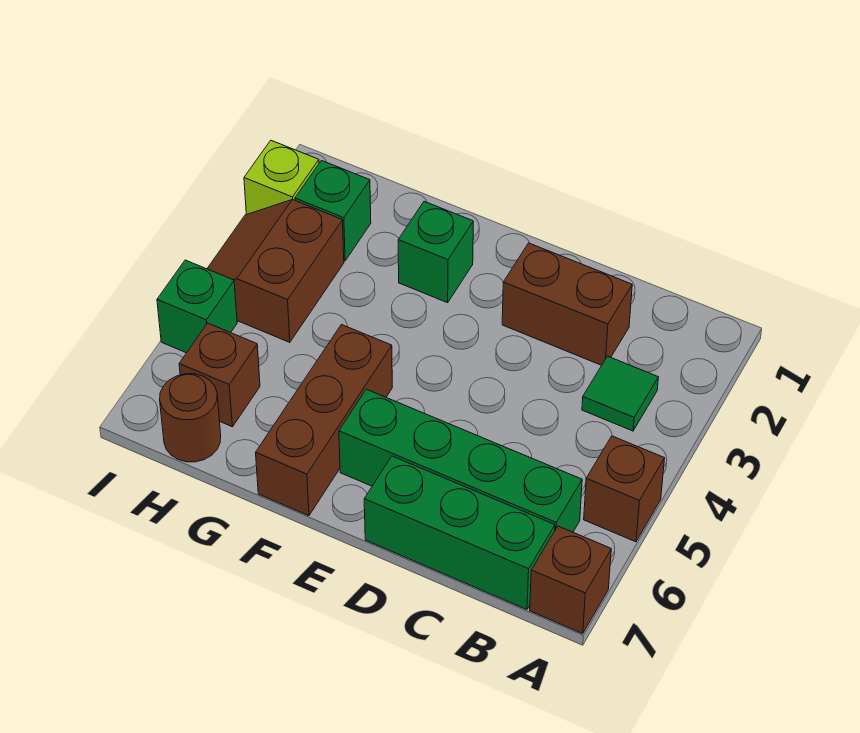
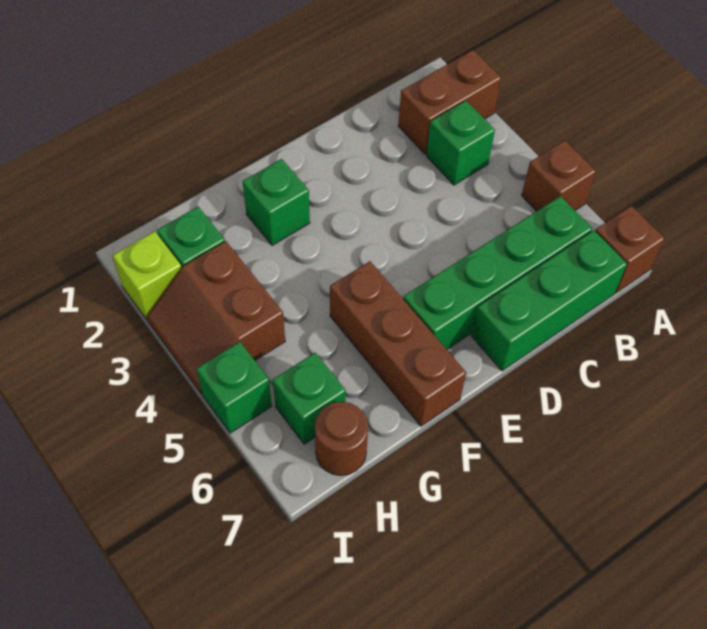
green tile B3 level 1 -> green brick B3 level 1
brown brick C2:D2 level 1 -> brown brick A2:B2 level 1
brown brick H6 level 1 -> green brick H6 level 1

